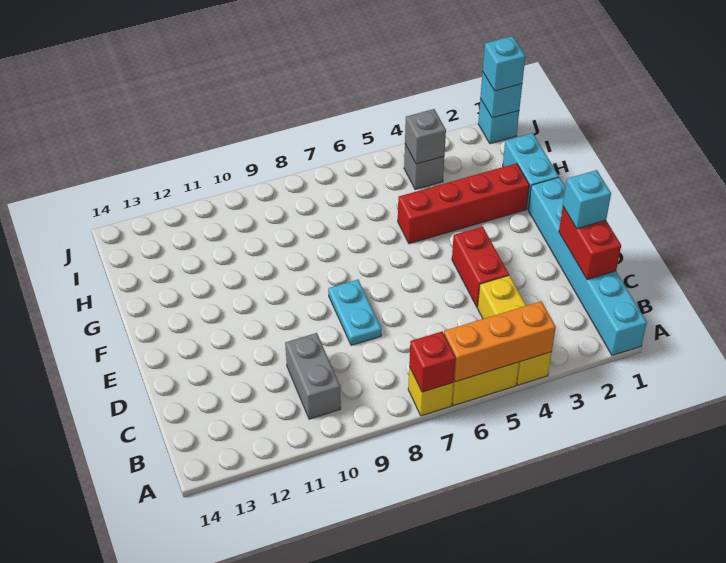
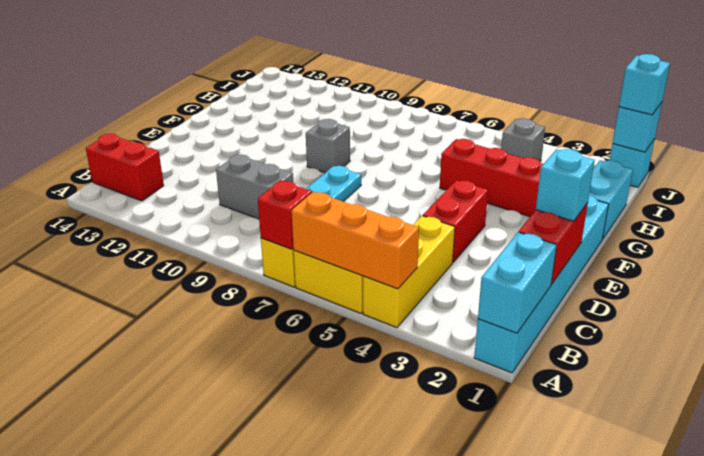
none -> cyan brick A1:B1 level 2
grey brick B10:C10 level 1 -> grey brick C9:C10 level 1
none -> red brick B13:B14 level 1
grey brick I4 level 2 -> grey brick F9 level 1

